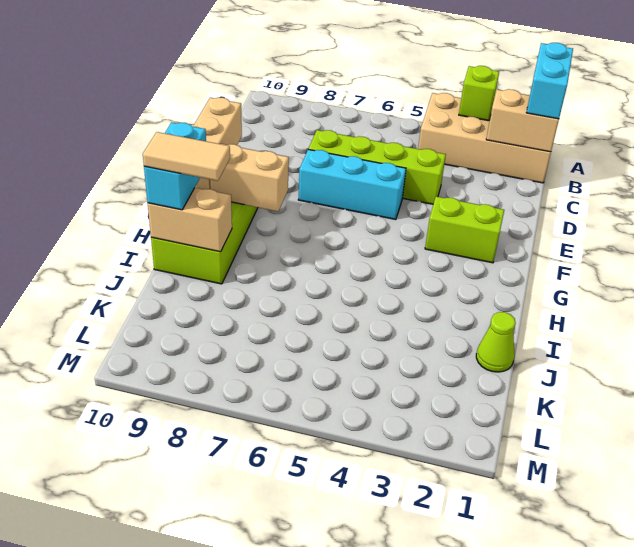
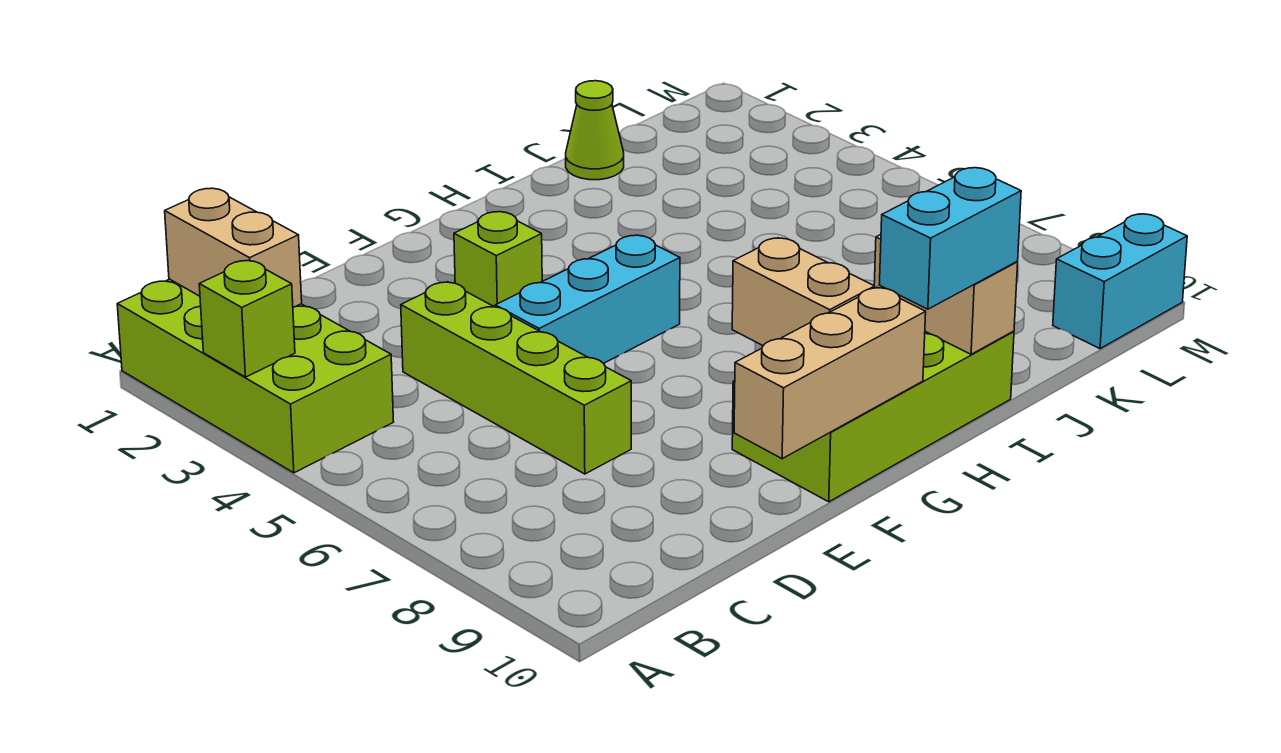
tan brick A1:B4 level 1 -> lime brick A1:B4 level 1
cyan brick A1:B1 level 3 -> cyan brick L10:M10 level 1
cyan brick E5:E7 level 1 -> cyan brick E5:G5 level 1
lime brick F2:F3 level 1 -> lime brick F3 level 1
tan tile I9:I10 level 4 -> none

